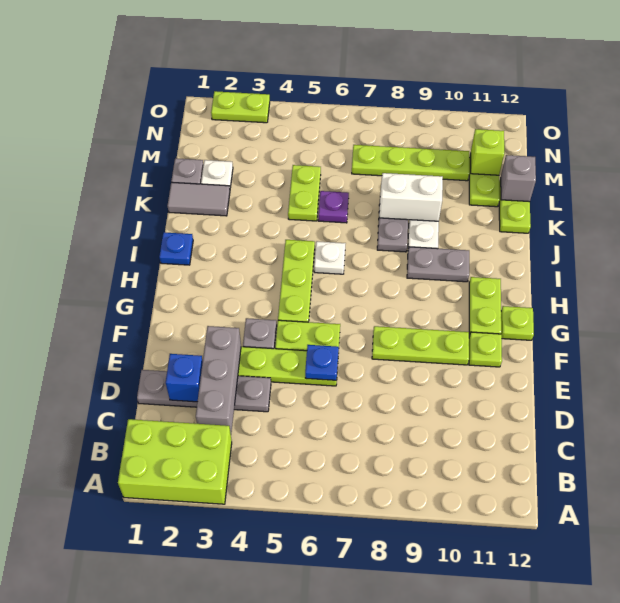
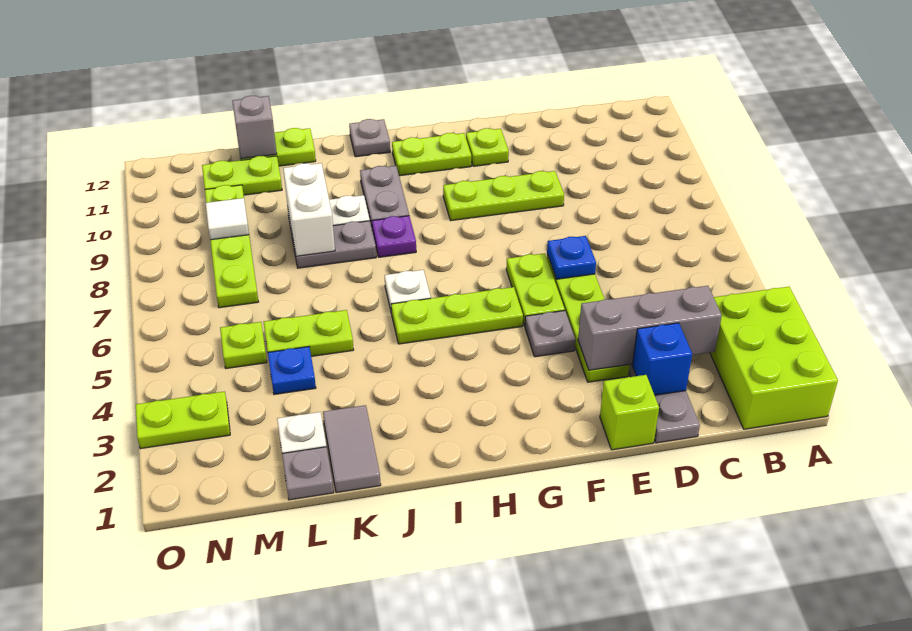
lime plate F8:F10 level 1 -> lime plate E9:G9 level 1
lime plate G12 level 1 -> lime plate M5 level 1
blue plate I1 level 1 -> blue plate L4 level 1
none -> grey plate I12 level 1
purple plate K6 level 1 -> purple plate I8 level 1
none -> white tile M9 level 2
lime brick M11 level 2 -> lime brick E1 level 1
lime plate O2:O3 level 1 -> lime plate N3:O3 level 1

